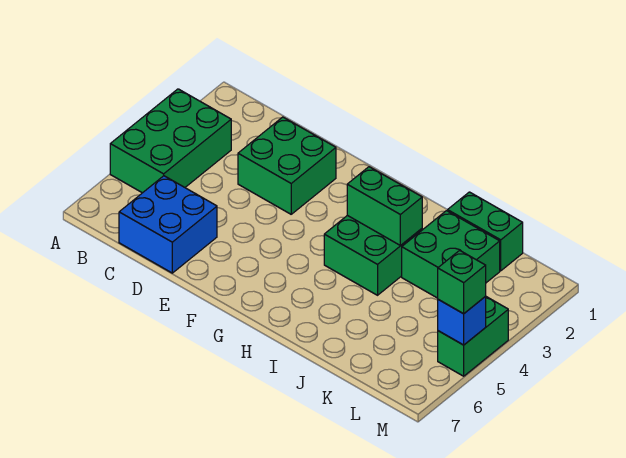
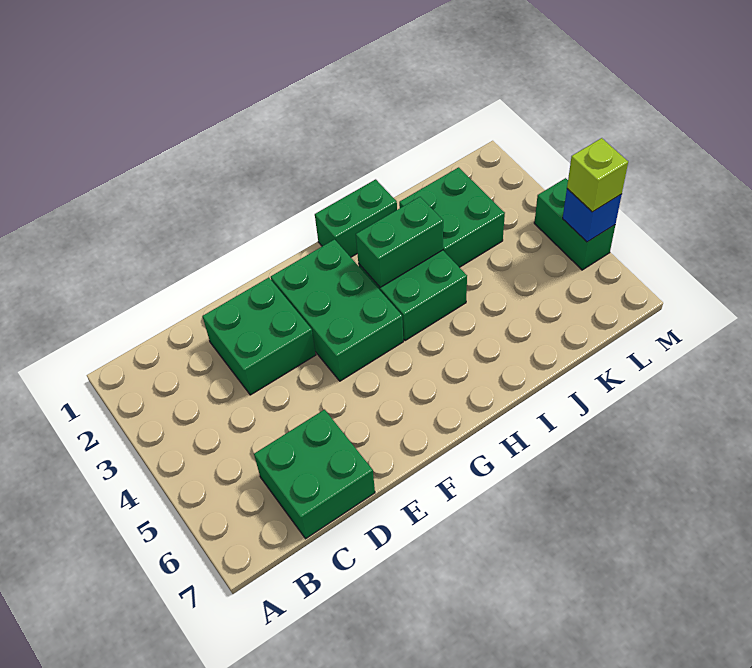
green brick A3:B5 level 1 -> green brick F2:G4 level 1
blue brick C6:D7 level 1 -> green brick C6:D7 level 1
green brick J1:K1 level 1 -> green brick H1:I1 level 1
green brick M5 level 3 -> lime brick M5 level 3

